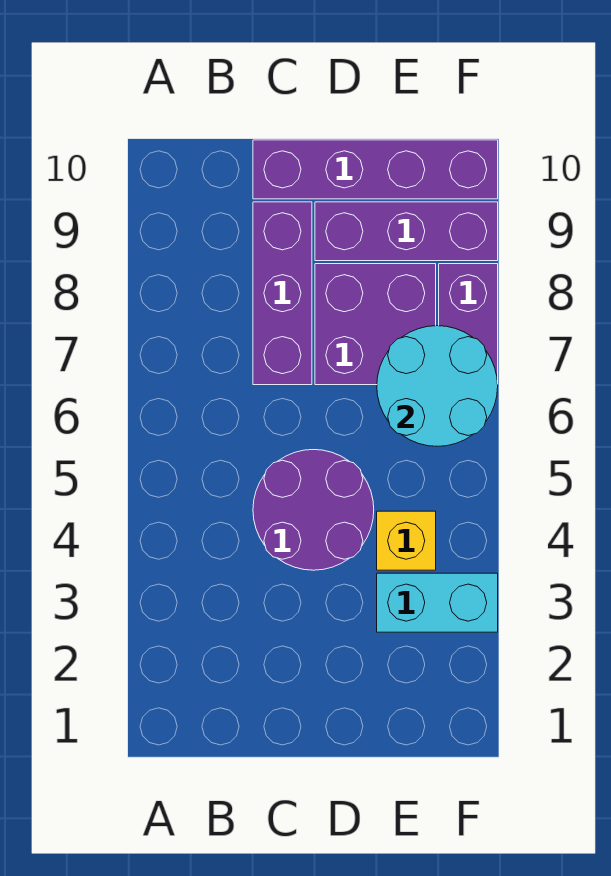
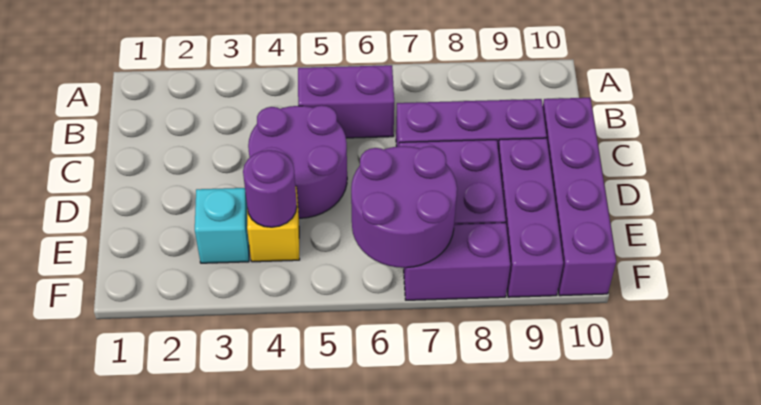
none -> purple brick B5:B6 level 1
cyan brick E3:F3 level 1 -> cyan brick E3 level 1
none -> purple round brick E4 level 2
cyan round brick E6:F7 level 2 -> purple round brick E6:F7 level 2

